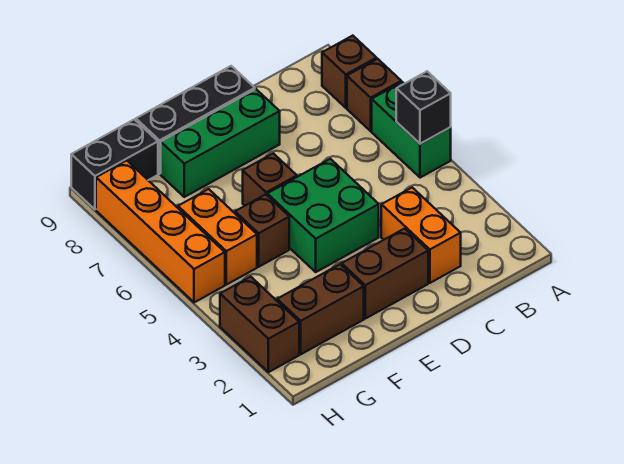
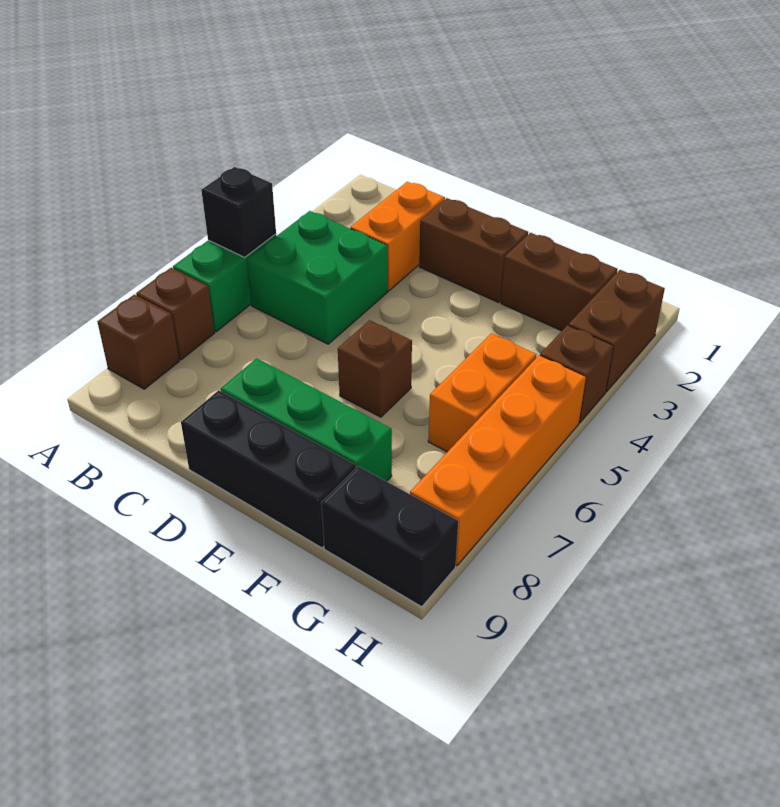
green brick D4:E5 level 1 -> green brick B4:C5 level 1
brown brick F5 level 1 -> brown brick H4 level 1

